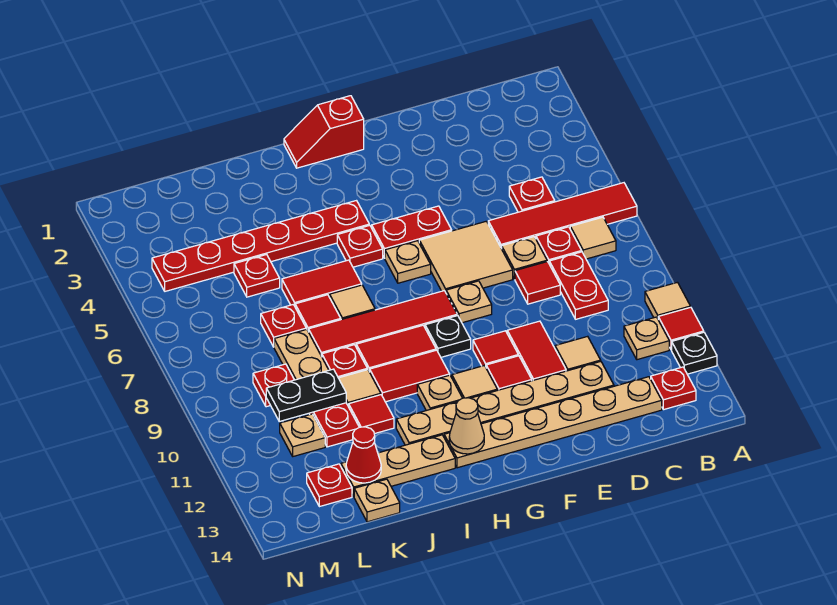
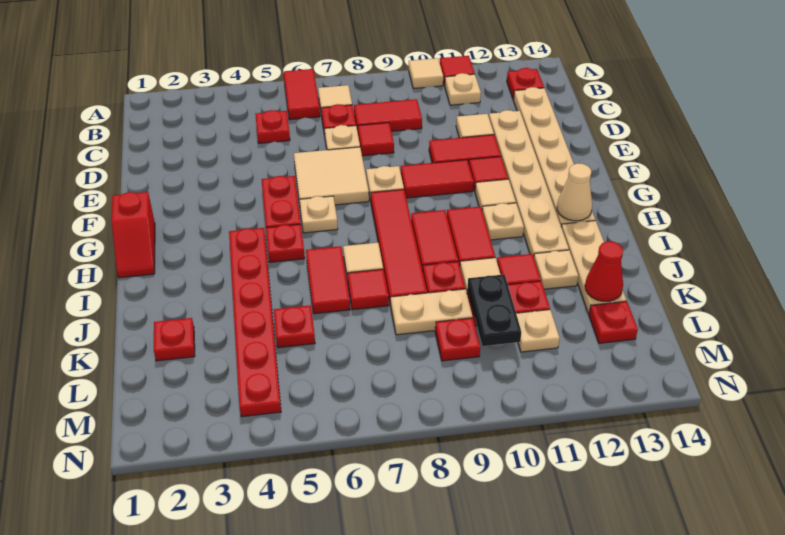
red tile A6:D6 level 1 -> red tile A6:B6 level 1
black plate A12 level 1 -> none
red plate C8:C9 level 1 -> red tile C8:C9 level 1
red tile F10 level 1 -> red tile F9:F10 level 1
black plate G9 level 1 -> none
red plate K7 level 1 -> red plate K2 level 1
tan plate K14 level 1 -> tan plate J12 level 1

